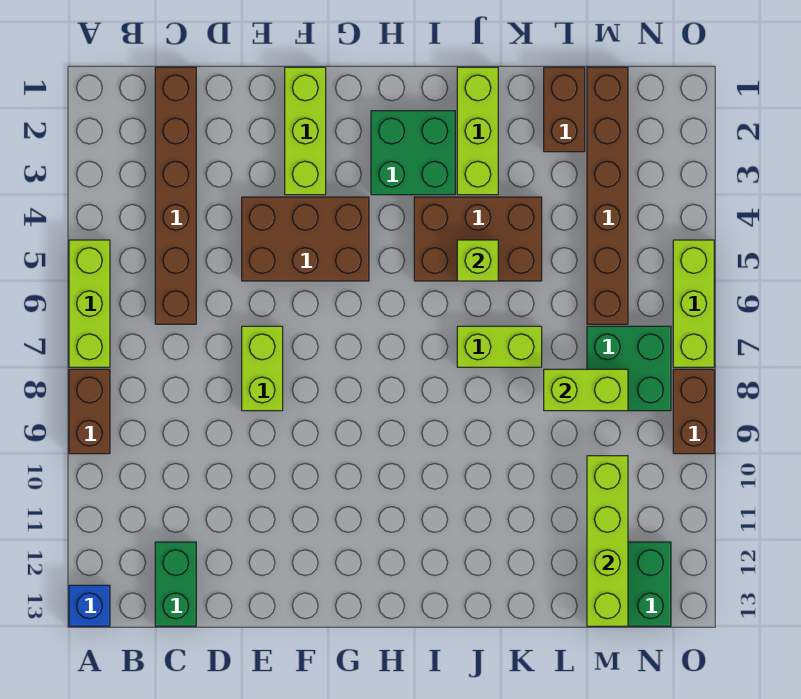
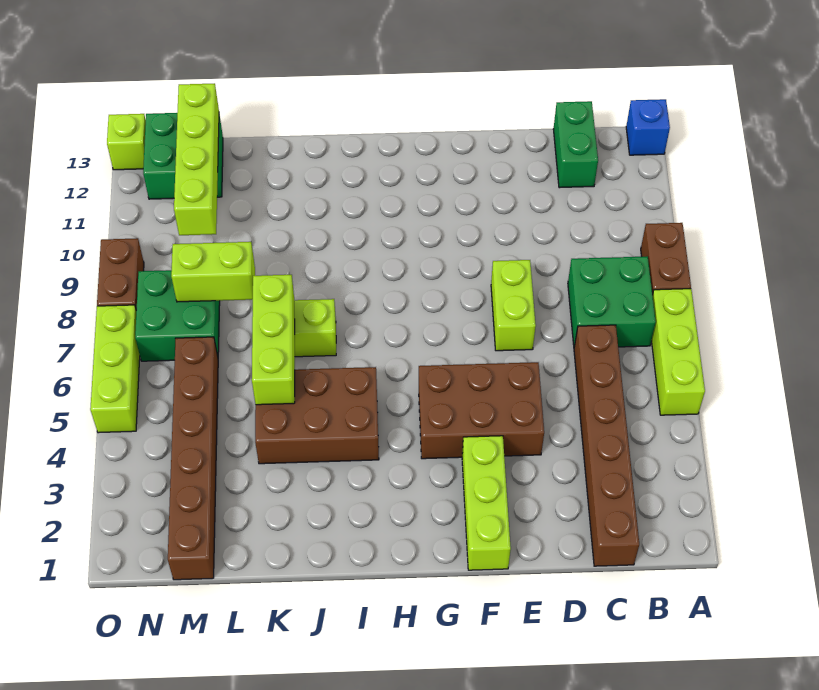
green brick H2:I3 level 1 -> green brick B7:C8 level 1
lime brick J1:J3 level 1 -> lime brick K5:K7 level 2
lime brick J5 level 2 -> lime brick O13 level 1
brown brick L1:L2 level 1 -> none

